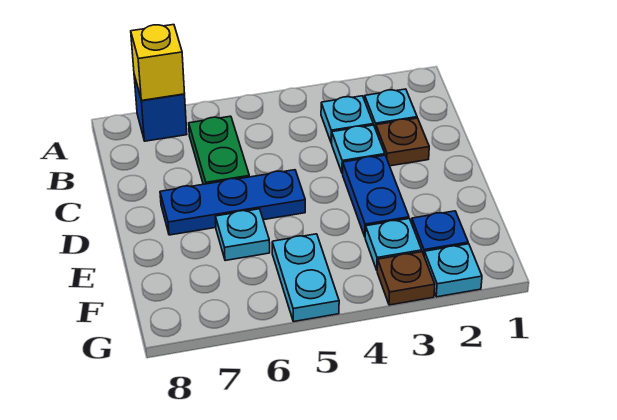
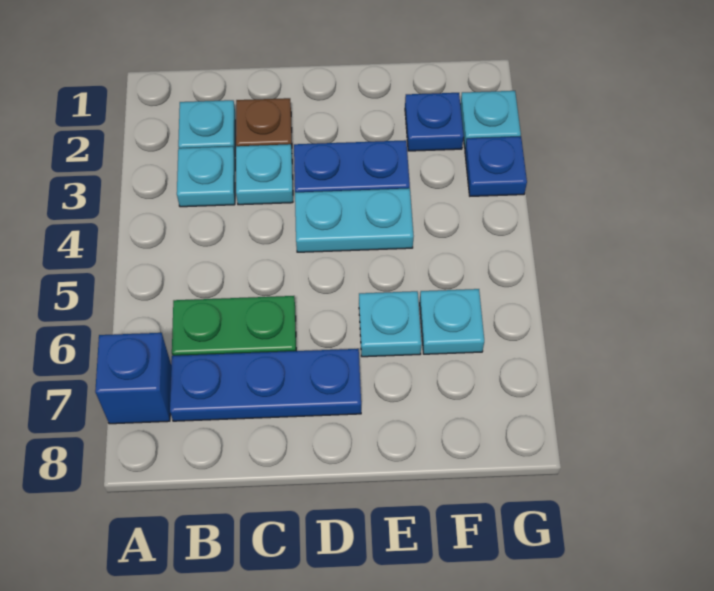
yellow brick A7 level 2 -> none
blue plate D5:D7 level 1 -> blue plate B7:D7 level 1
cyan plate F3 level 1 -> cyan plate F6 level 1
cyan plate F5:G5 level 1 -> cyan plate D4:E4 level 1
brown plate G3 level 1 -> blue plate G3 level 1

